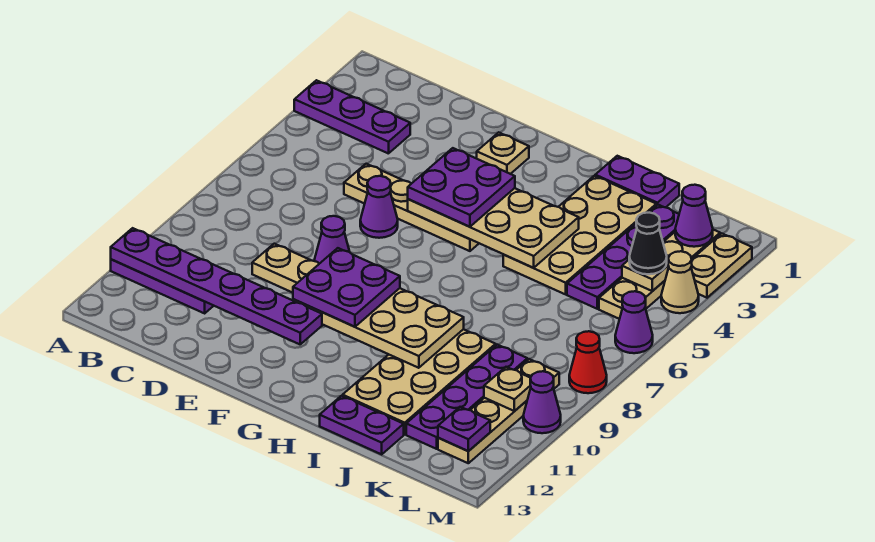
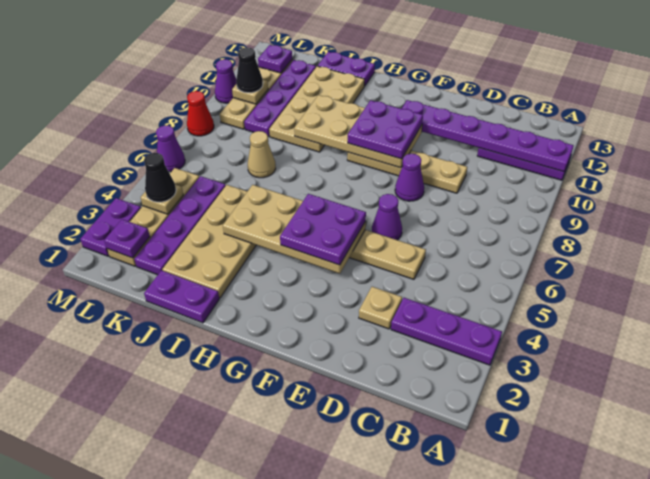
tan plate F2 level 1 -> tan plate D3 level 1
purple cone L2 level 2 -> purple plate L2 level 2
none -> black cone L10 level 3
tan plate M2:M3 level 1 -> purple plate M2:M3 level 1
tan cone M4 level 1 -> tan cone J7 level 1

